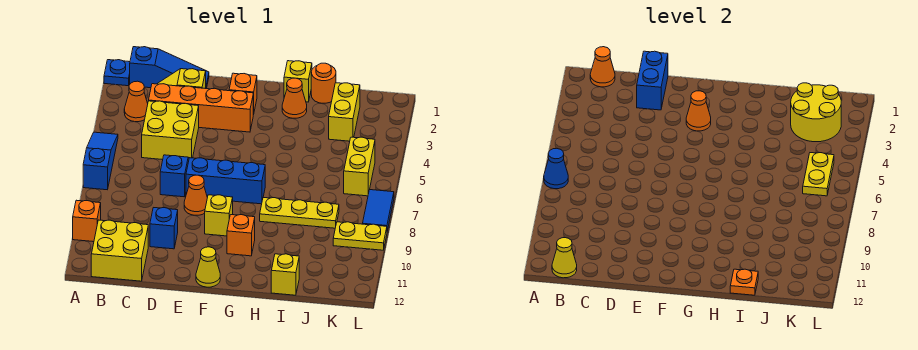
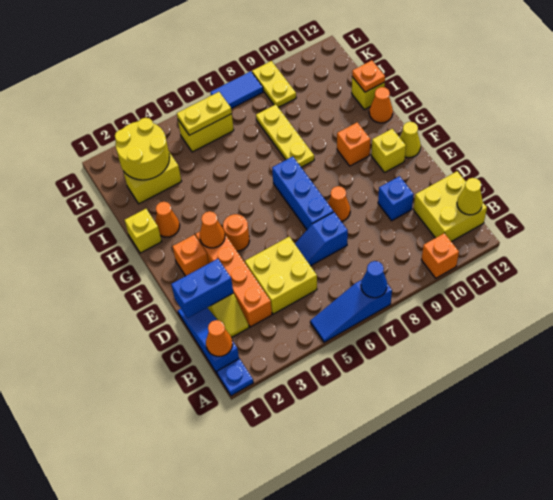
orange cone B3 level 1 -> orange cone H12 level 1
yellow brick F9 level 1 -> yellow brick F11 level 1
orange round brick I1 level 1 -> orange round brick F4 level 1

